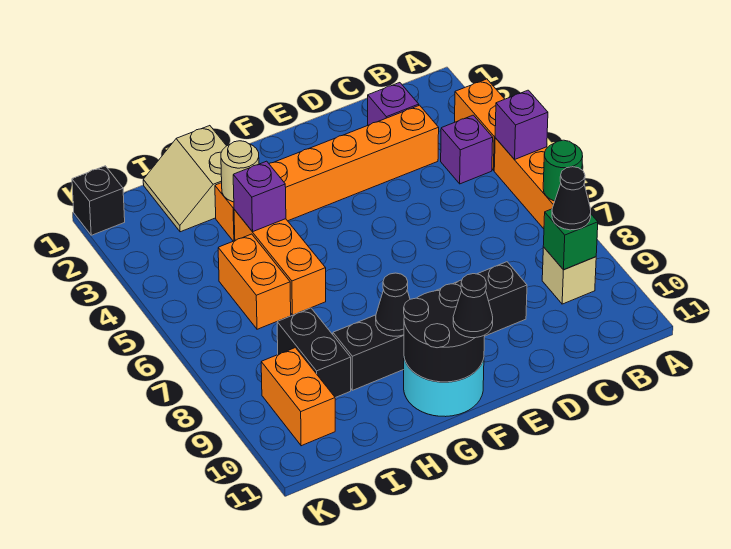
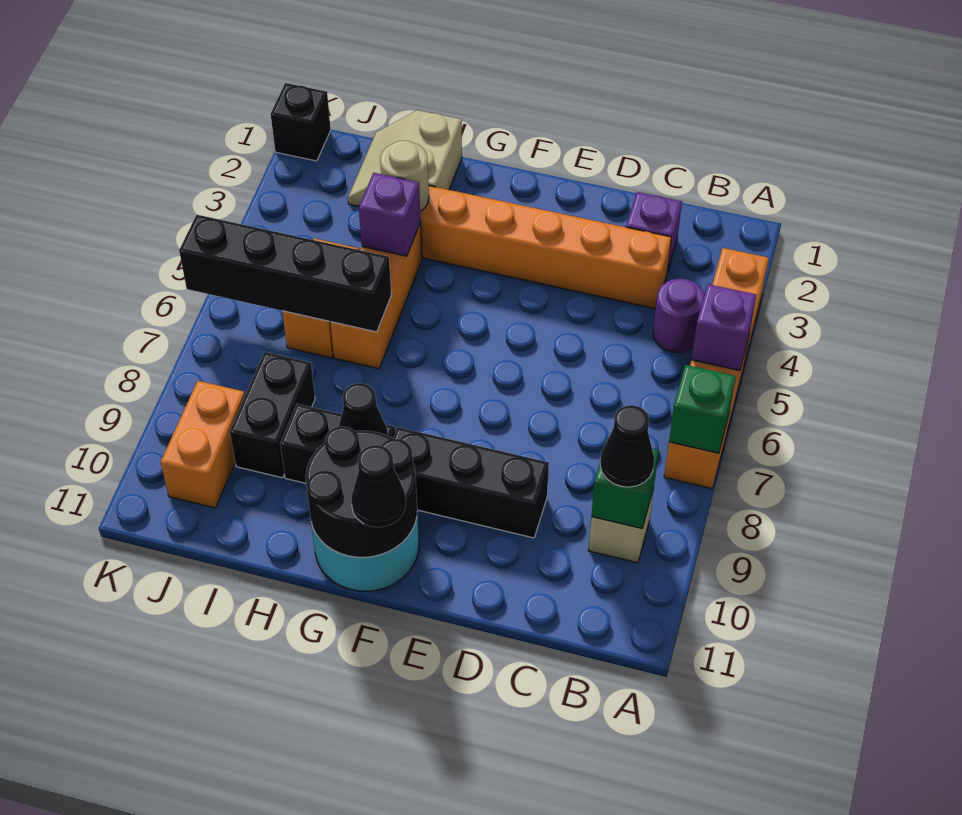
green round brick A7 level 2 -> green brick A7 level 2
purple brick B4 level 1 -> purple round brick B4 level 1
none -> black brick H6:K6 level 2

